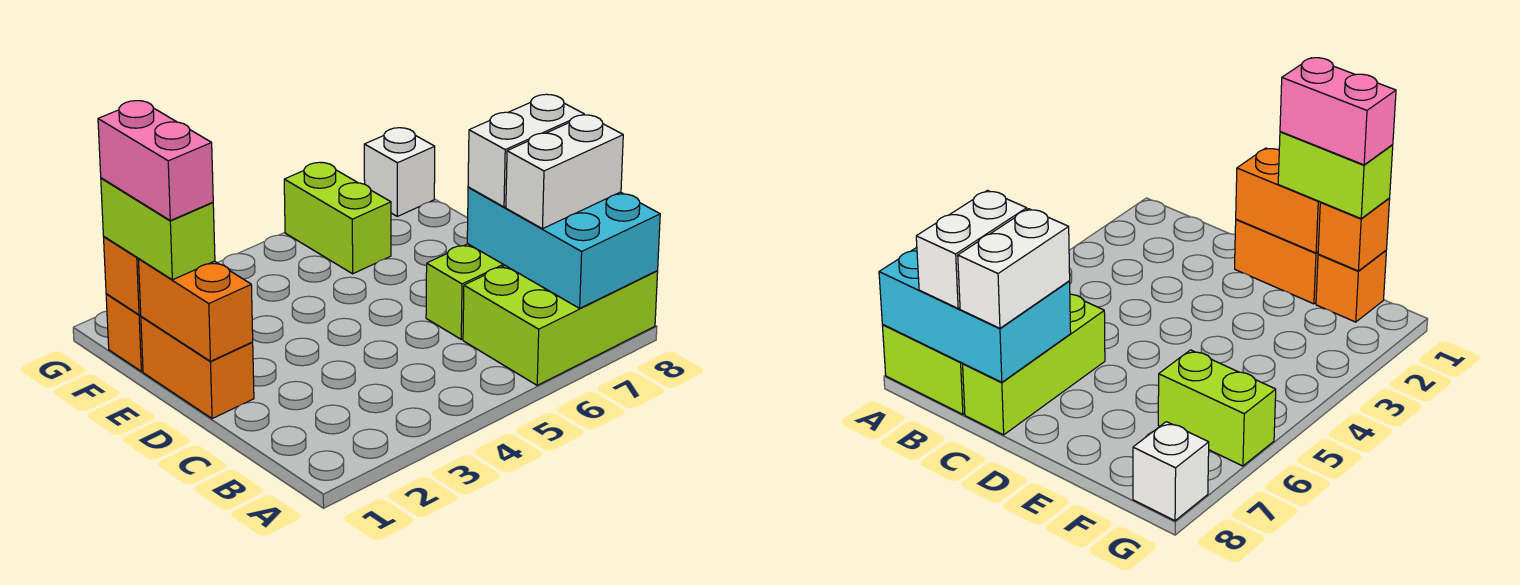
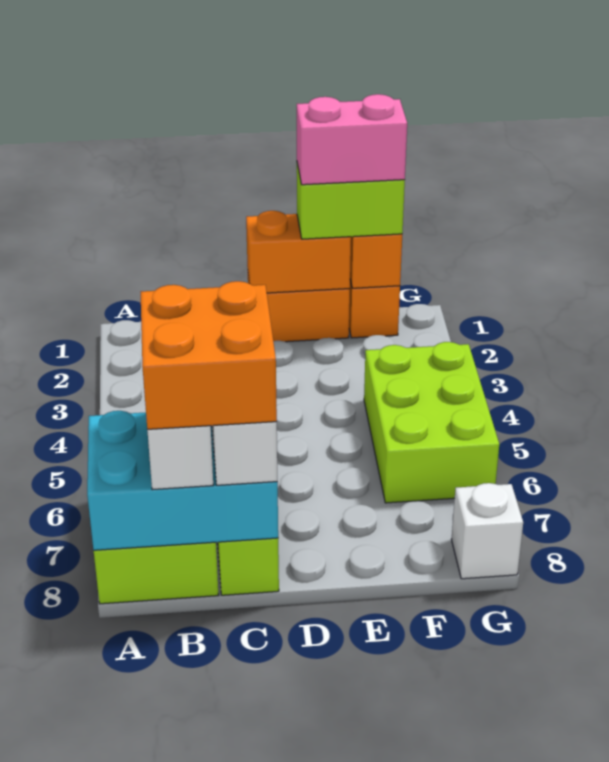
none -> orange brick B7:C8 level 4
lime brick F6:G6 level 1 -> lime brick F4:G6 level 1

